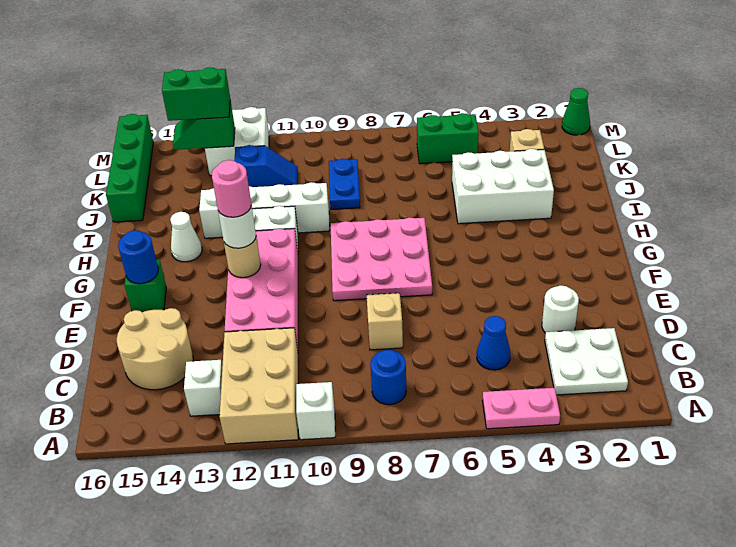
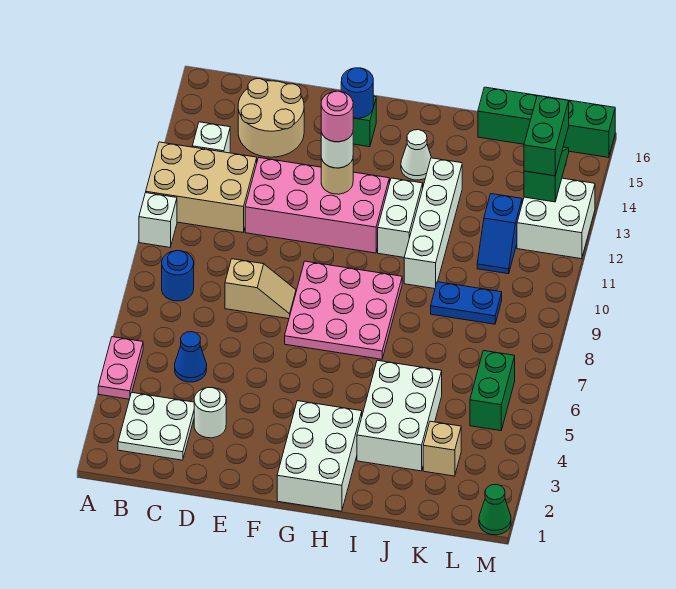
none -> white brick G1:H3 level 1

